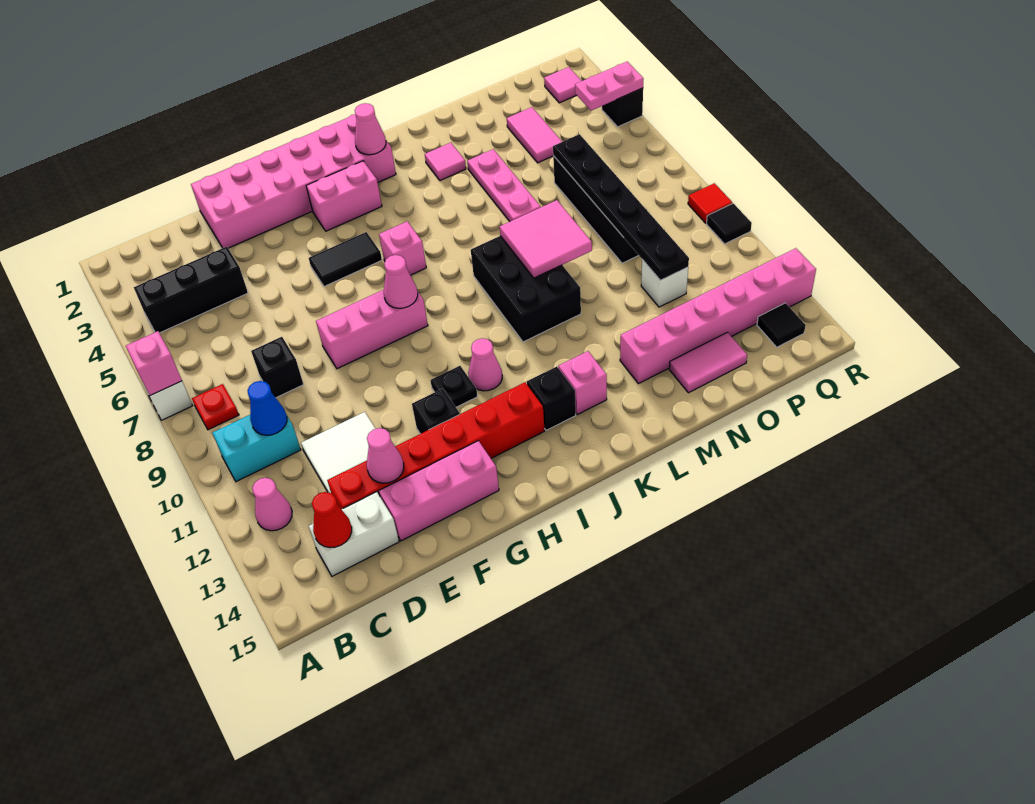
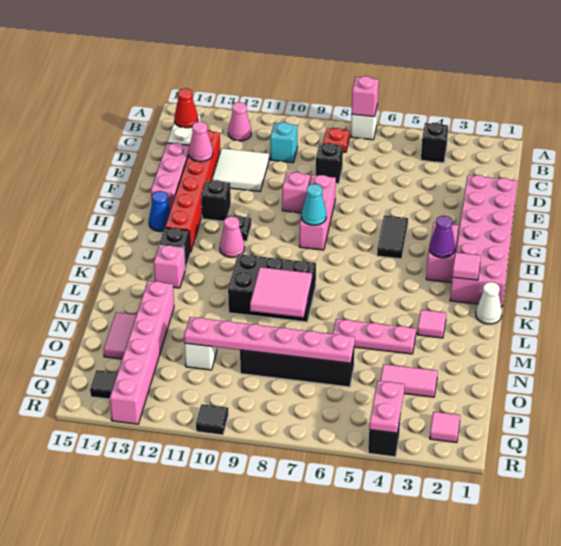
black brick B4:D4 level 1 -> black brick B4 level 1
cyan brick B10:C10 level 1 -> cyan brick C10 level 1
blue cone C10 level 2 -> blue cone H14 level 1
pink cone H8 level 2 -> cyan cone H8 level 2
none -> purple cone I3 level 2
pink brick I6 level 1 -> pink brick F9 level 1
pink cone J2 level 2 -> pink tile J2 level 2
none -> white cone K1 level 1
black plate O6:O11 level 2 -> pink plate O6:O11 level 2
red tile R9 level 1 -> none

